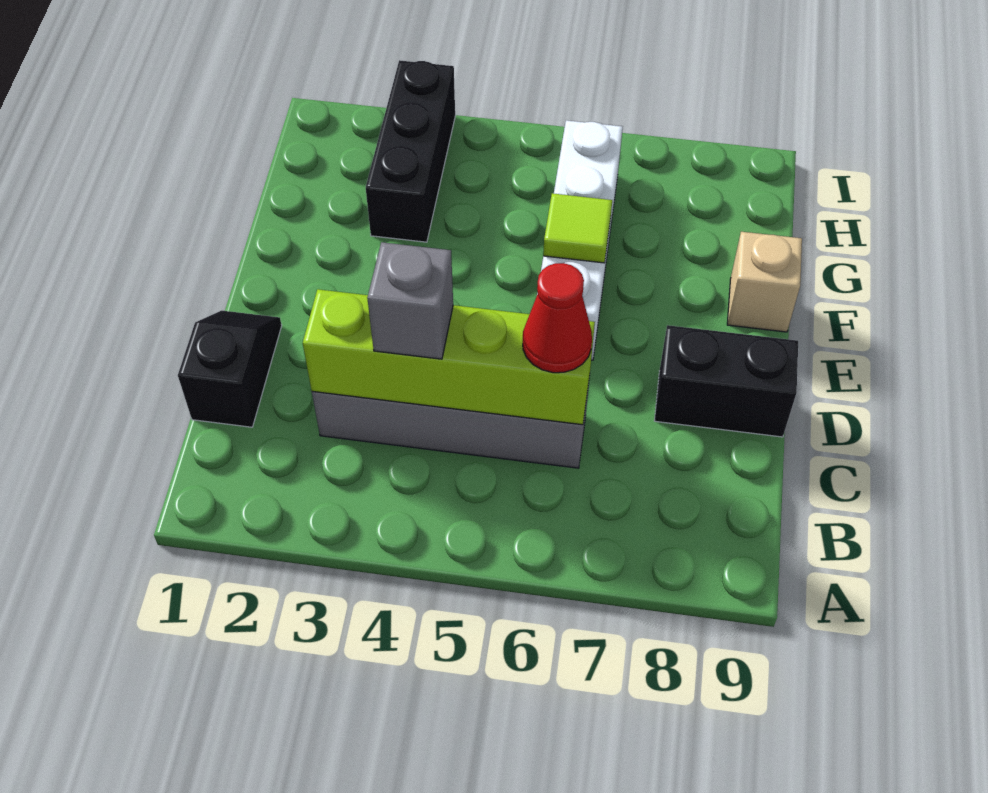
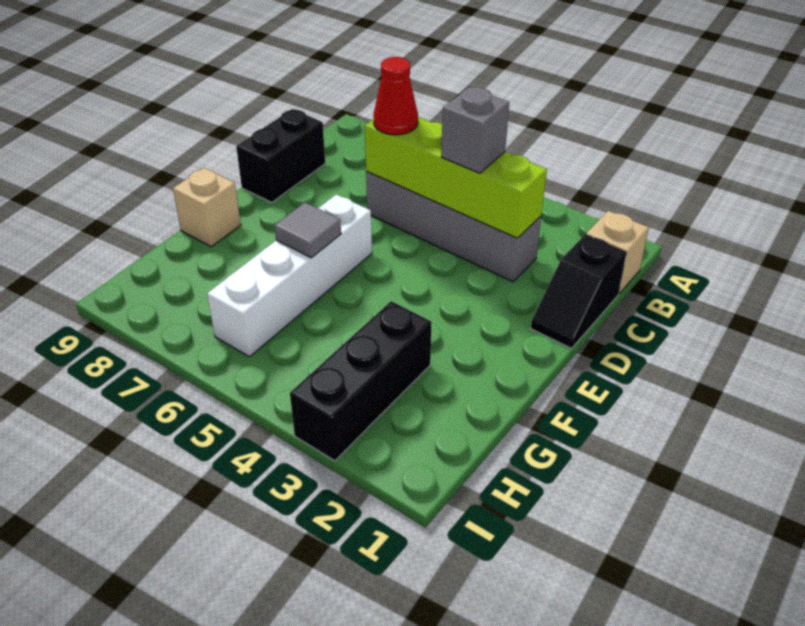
none -> tan brick B1 level 1
black brick D8:D9 level 1 -> black brick C9:D9 level 1
lime tile F6 level 2 -> grey tile F6 level 2

